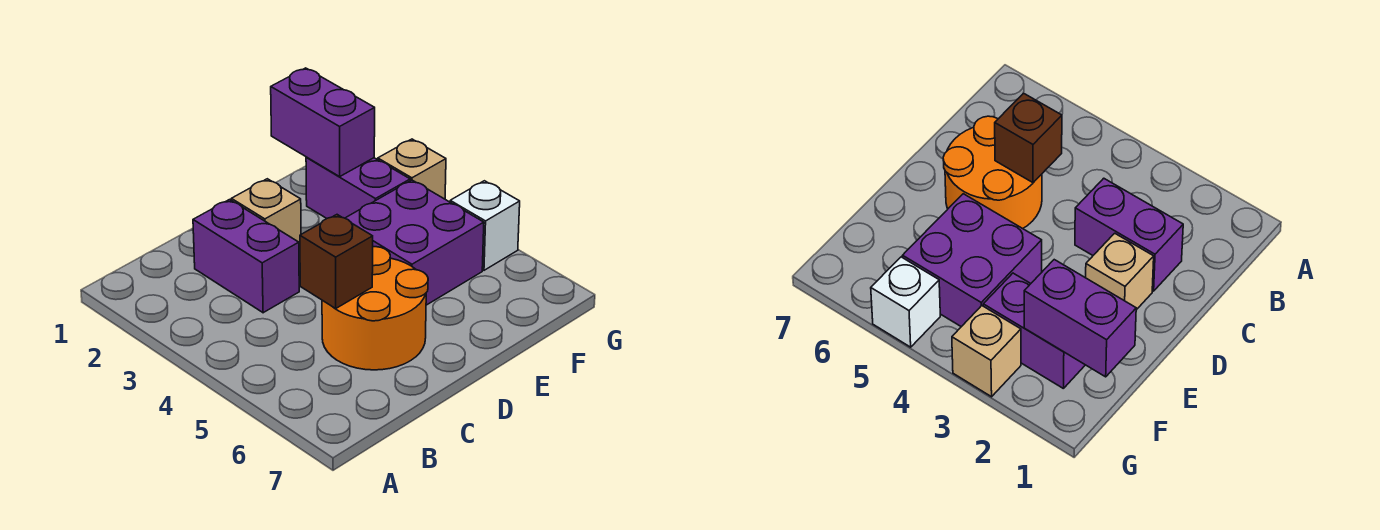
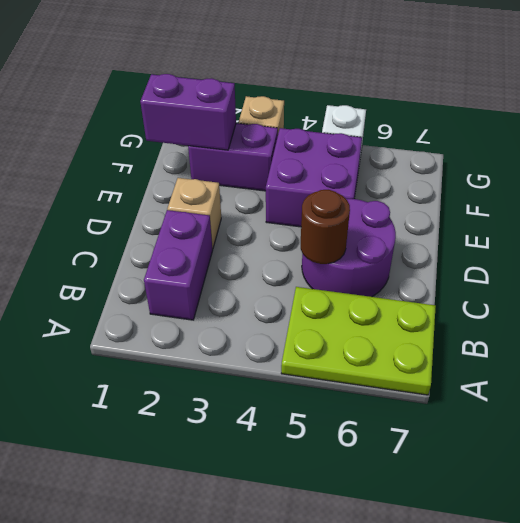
none -> lime plate A5:B7 level 1
purple brick C2:C3 level 1 -> purple brick B2:C2 level 1
orange round brick C5:D6 level 1 -> purple round brick C5:D6 level 1
brown brick C5 level 2 -> brown round brick C5 level 2

